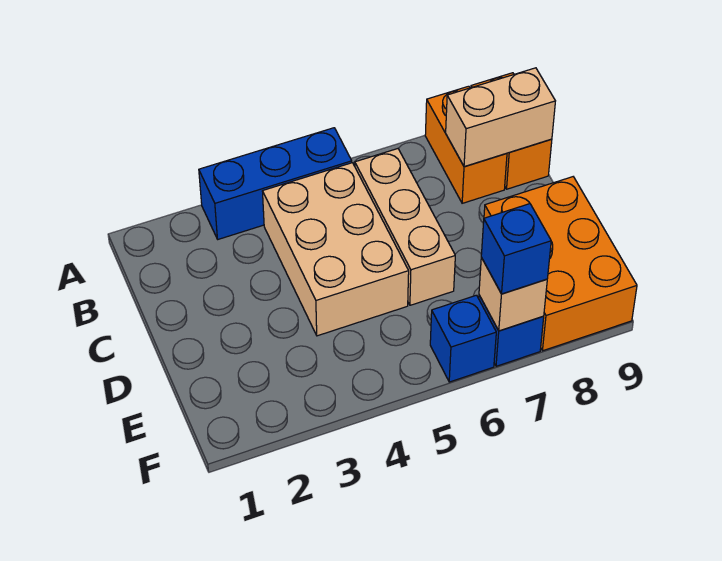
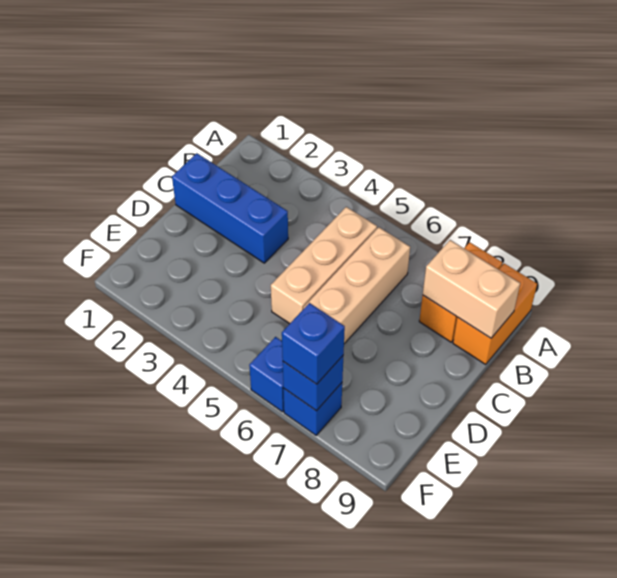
blue brick A3:A5 level 1 -> blue brick C1:C3 level 1
tan brick B4:D5 level 1 -> tan brick B5:D5 level 1
orange brick D8:F9 level 1 -> none
tan brick F7 level 2 -> blue brick F7 level 2

